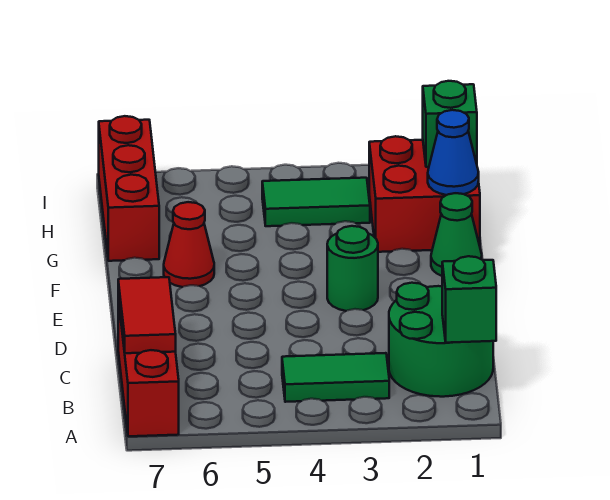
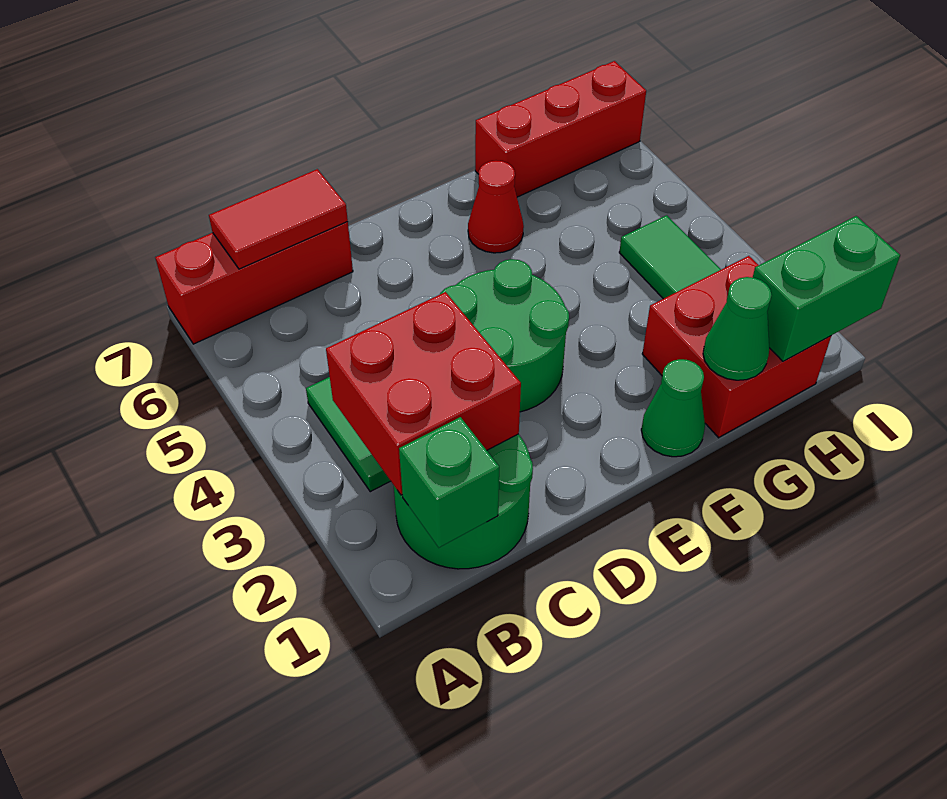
none -> red brick B2:C3 level 2
green round brick E3 level 1 -> green round brick D3:E4 level 1
blue cone G1 level 2 -> green cone G1 level 2
green brick H1 level 2 -> green brick H1:I1 level 2

